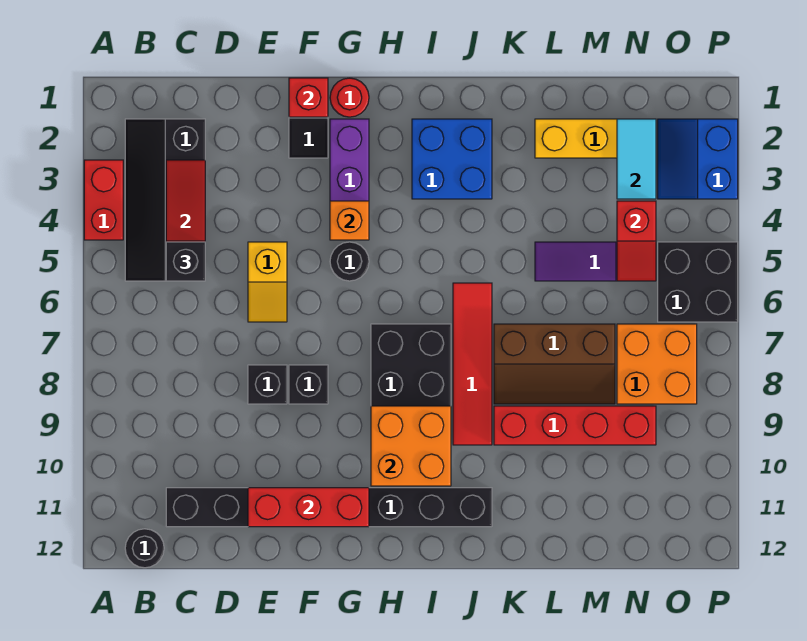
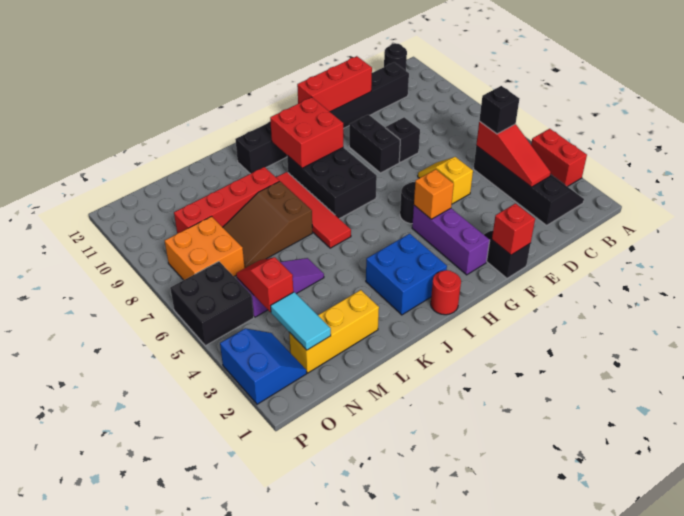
black brick F8 level 1 -> black brick F8:F9 level 1
red round brick G1 level 1 -> red round brick I1 level 1
orange brick H9:I10 level 2 -> red brick H9:I10 level 2
brown slope K7:M8 level 1 top 7 -> brown slope K7:M8 level 1 top K

